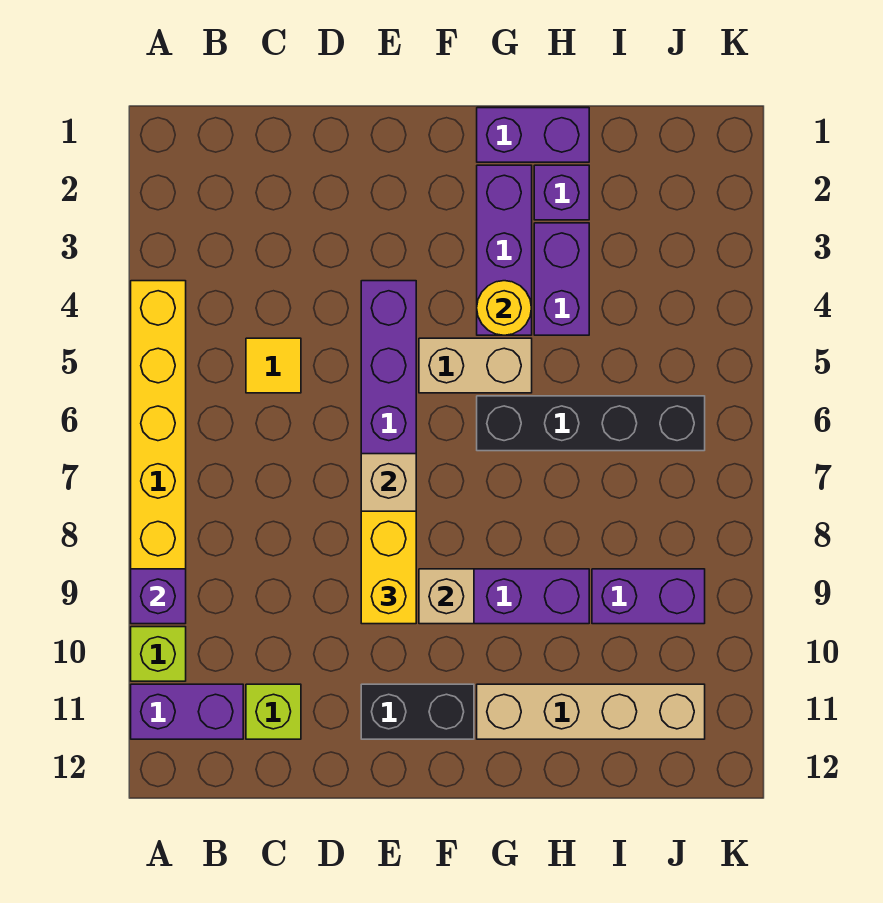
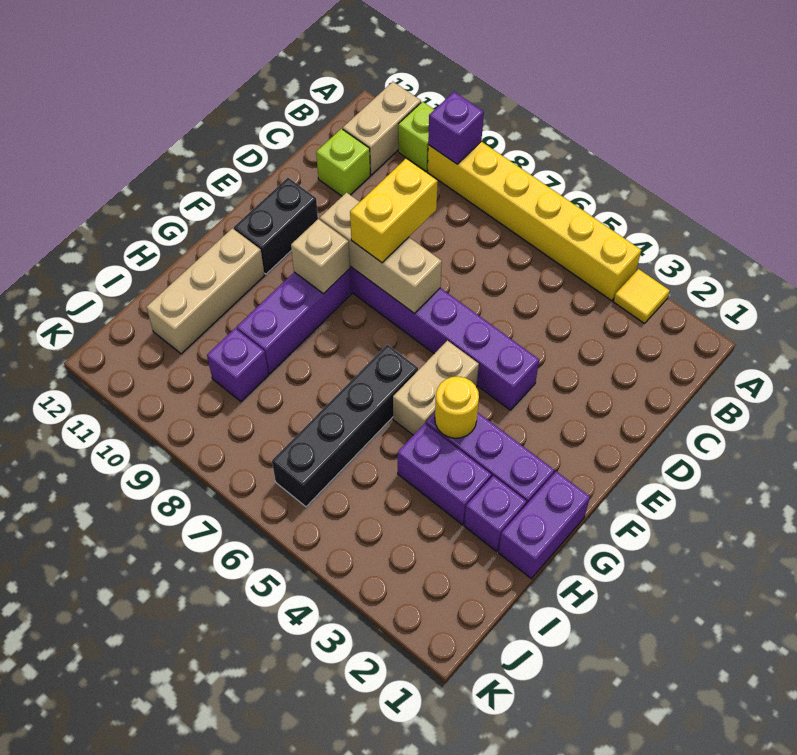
purple brick A11:B11 level 1 -> tan brick A11:B11 level 1
yellow tile C5 level 1 -> yellow tile A3 level 1
yellow brick E8:E9 level 3 -> yellow brick D8:E8 level 3
tan brick G11:J11 level 1 -> tan brick G11:I11 level 1
purple brick I9:J9 level 1 -> purple brick I9 level 1

